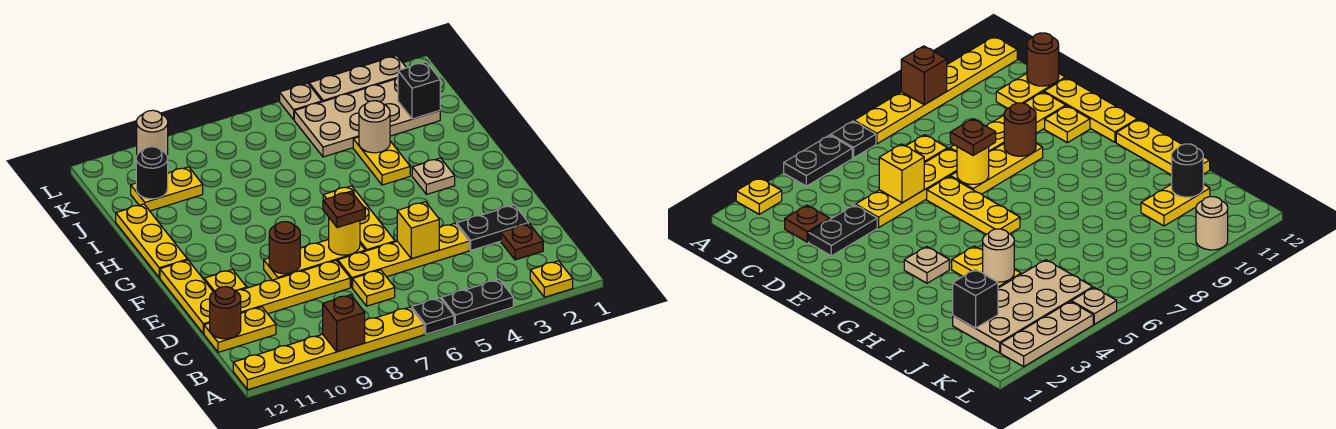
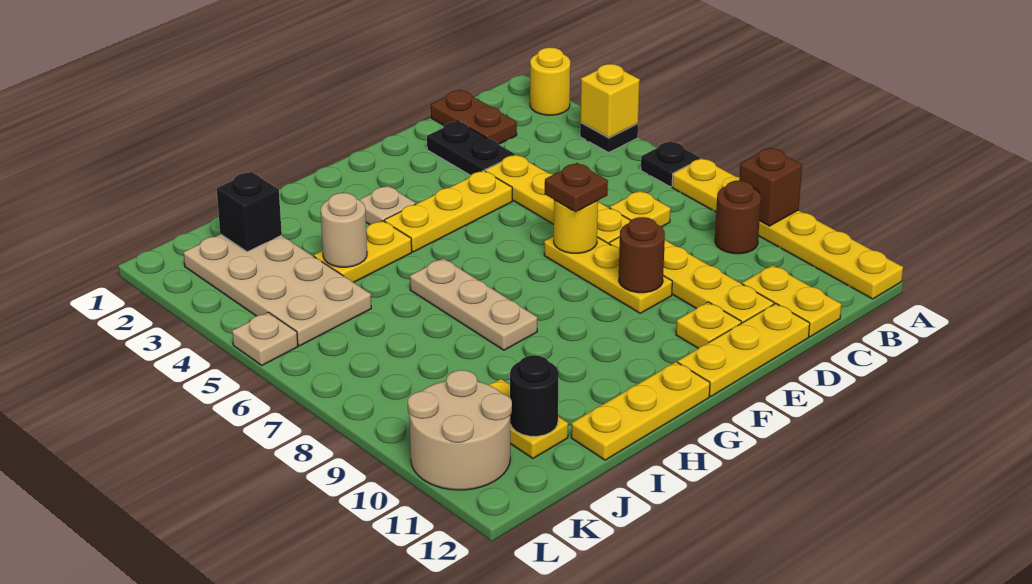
yellow plate A2 level 1 -> yellow round brick A2 level 1
black plate A4:A5 level 1 -> black plate A4 level 1
brown plate C2 level 1 -> brown plate C1:C2 level 1
brown round brick C12 level 2 -> brown round brick B9 level 1
yellow brick D5 level 2 -> yellow brick A4 level 2
yellow plate E6:G6 level 1 -> yellow plate E4:G4 level 1
tan plate L2:L4 level 1 -> tan plate H6:H8 level 1
tan round brick L10 level 1 -> tan round brick K10:L11 level 1

